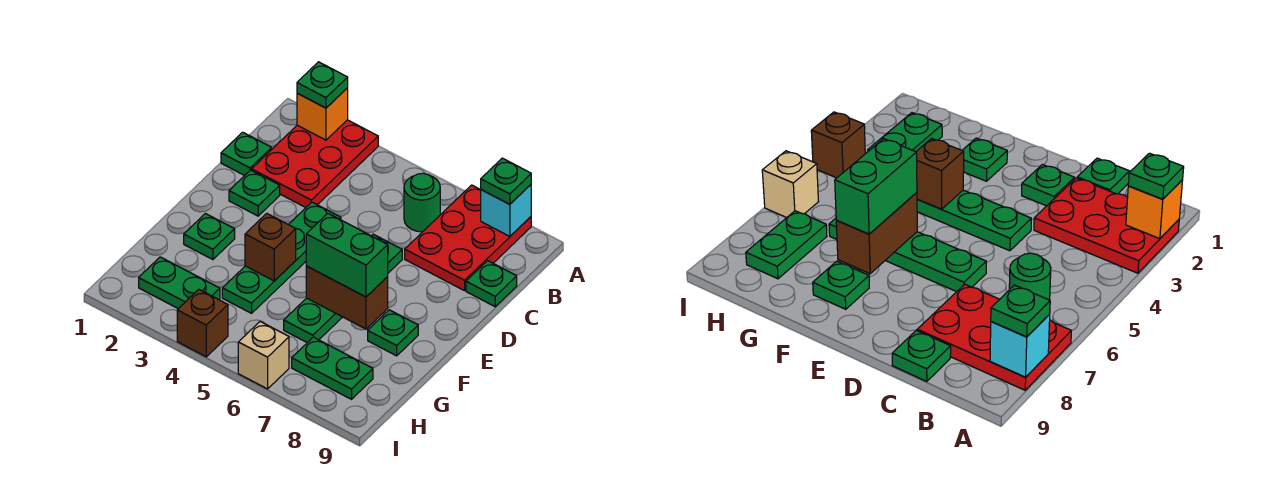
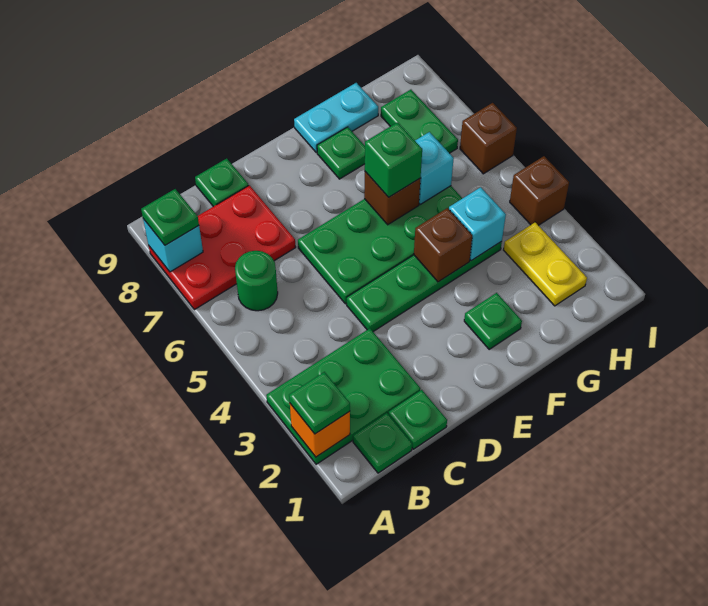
red plate A2:C3 level 1 -> green plate A2:C3 level 1
green plate D2 level 1 -> green plate B1 level 1
green plate D6:G6 level 1 -> green plate D5:G6 level 1
brown brick F6:F7 level 2 -> brown brick F6 level 2
green brick F6:F7 level 3 -> green brick F6 level 3
none -> cyan plate F9:G9 level 1
none -> cyan brick G4 level 2
none -> cyan brick G6 level 2
green plate H2:H3 level 1 -> yellow plate H2:H3 level 1
tan brick I6 level 1 -> brown brick I6 level 1

